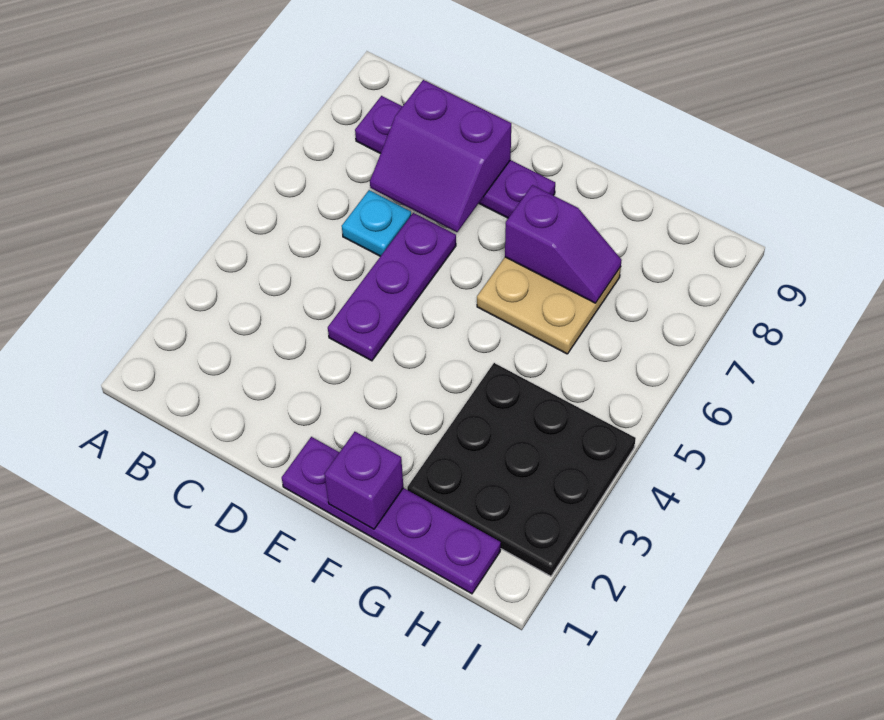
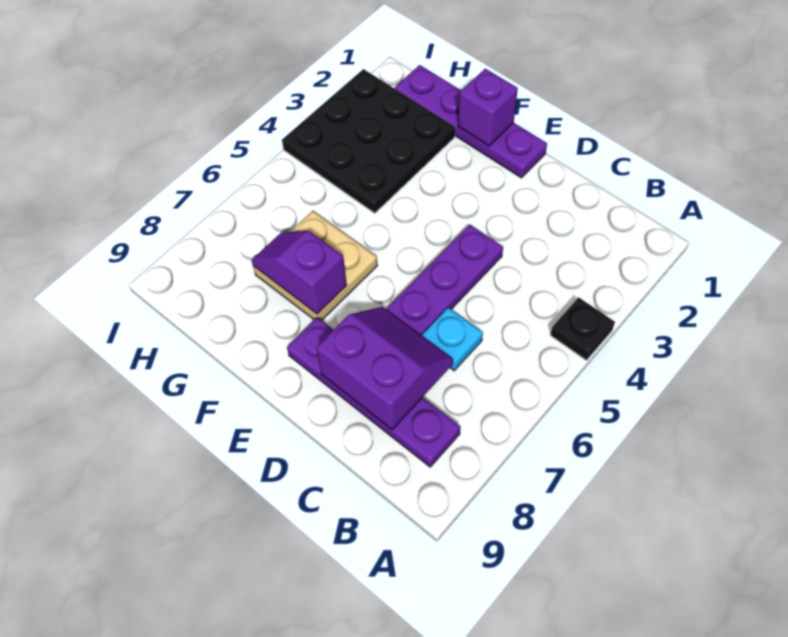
none -> black plate A4 level 1

